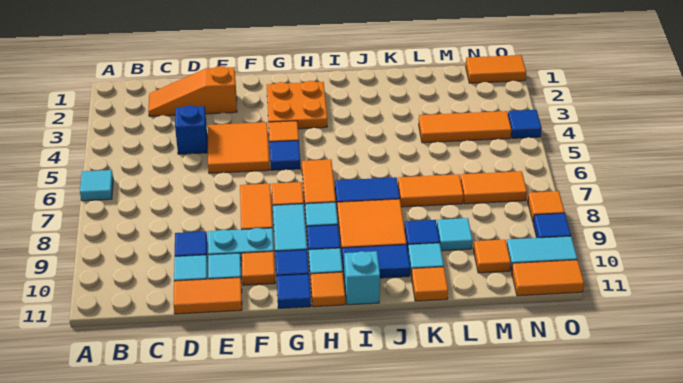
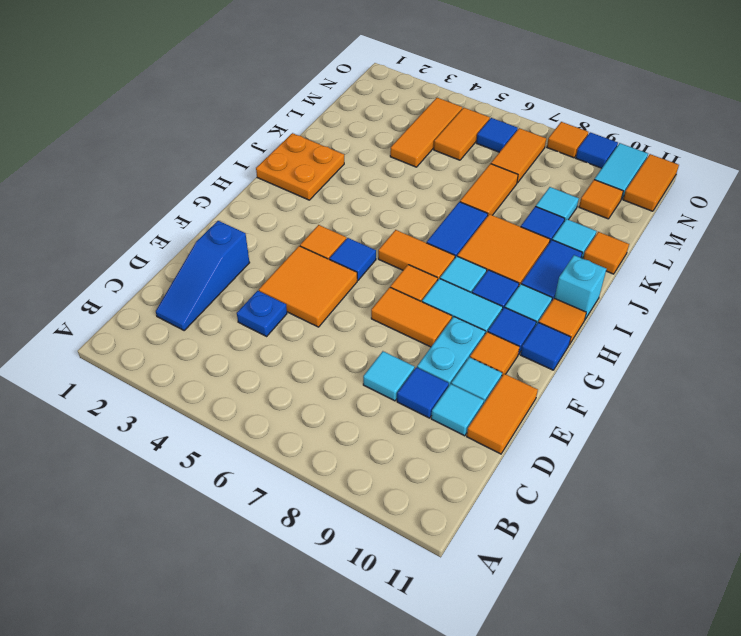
cyan tile A6 level 1 -> cyan tile D8 level 1
orange slope C2:E2 level 1 top E -> blue slope C2:E2 level 1 top E
blue brick D4 level 1 -> blue plate D4 level 1
orange plate G2:H3 level 1 -> orange plate I1:J2 level 1
orange tile N1:O1 level 1 -> orange tile M5:N5 level 1
blue tile O4 level 1 -> blue tile N6 level 1

